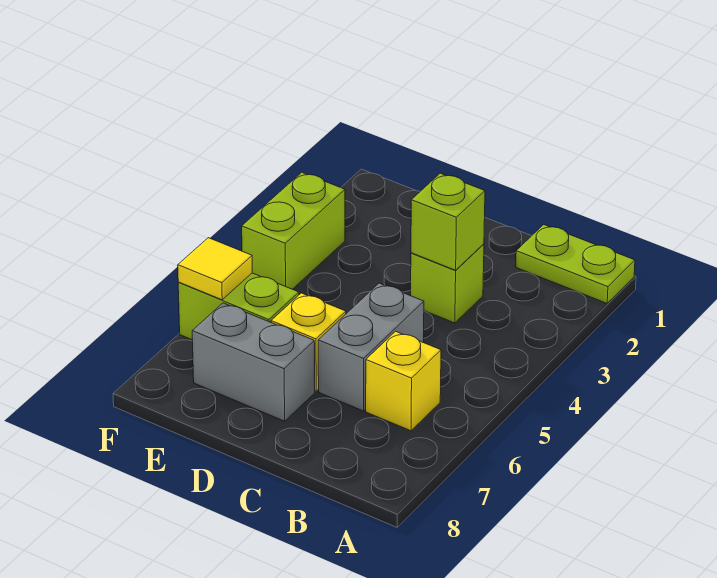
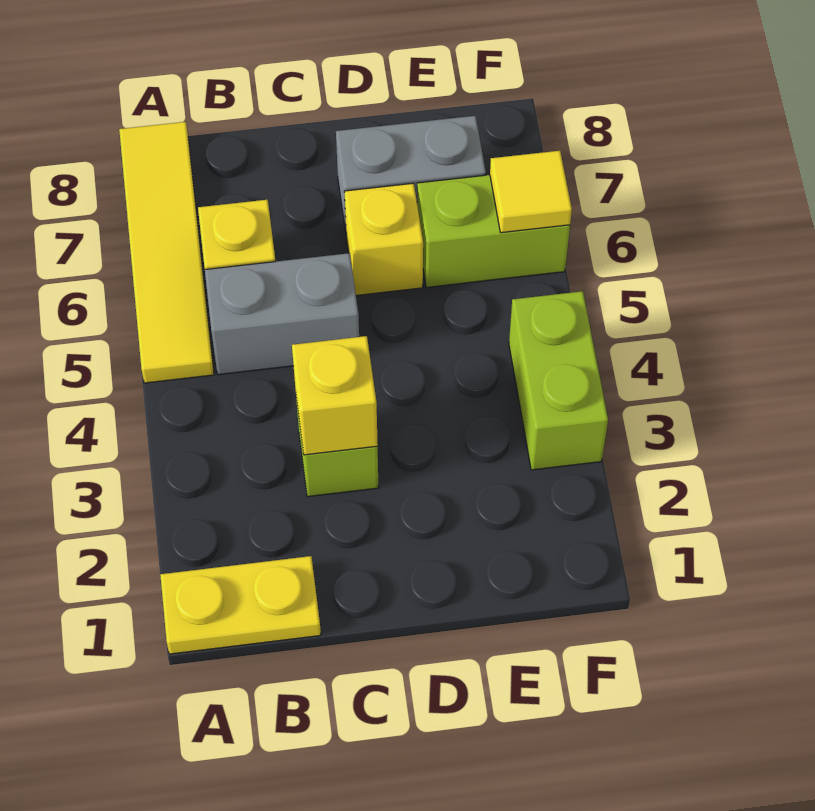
lime plate A1:B1 level 1 -> yellow plate A1:B1 level 1
none -> yellow tile A5:A8 level 1
lime brick C3 level 2 -> yellow brick C3 level 2
grey brick C5:C6 level 1 -> grey brick B5:C5 level 1

